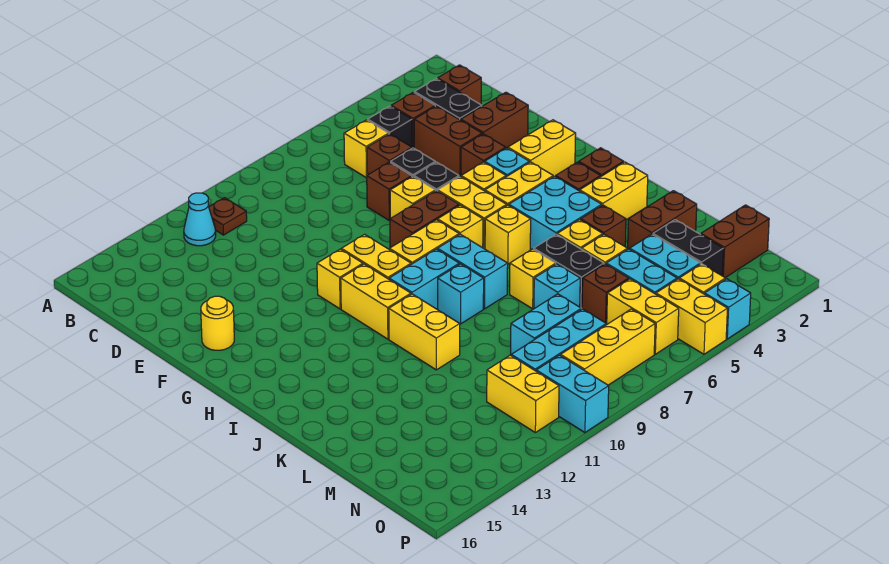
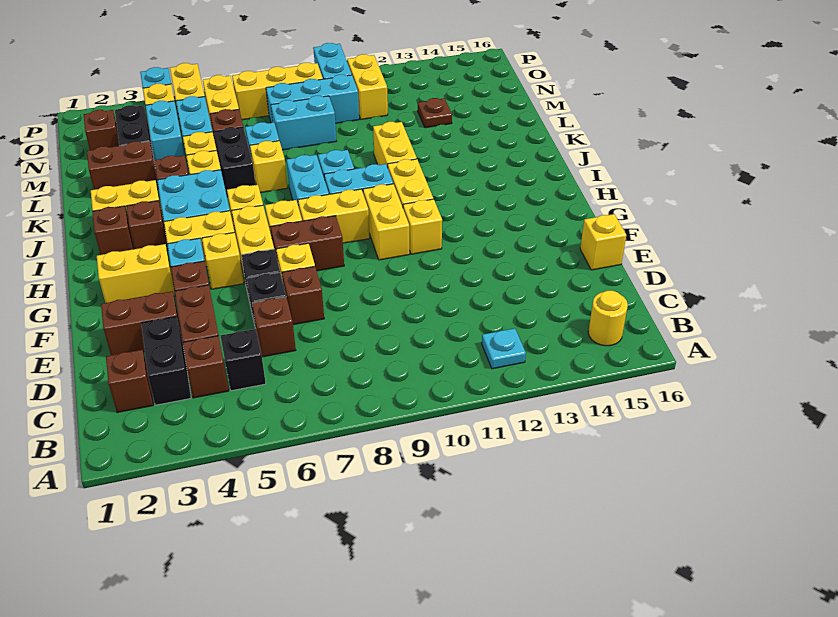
brown plate B11 level 1 -> brown plate M13 level 1
cyan cone B12 level 1 -> cyan plate B12 level 1
yellow brick C6 level 1 -> yellow brick E16 level 1
yellow round brick F15 level 1 -> yellow round brick B15 level 1
brown brick N1:N2 level 1 -> brown brick N2 level 1

